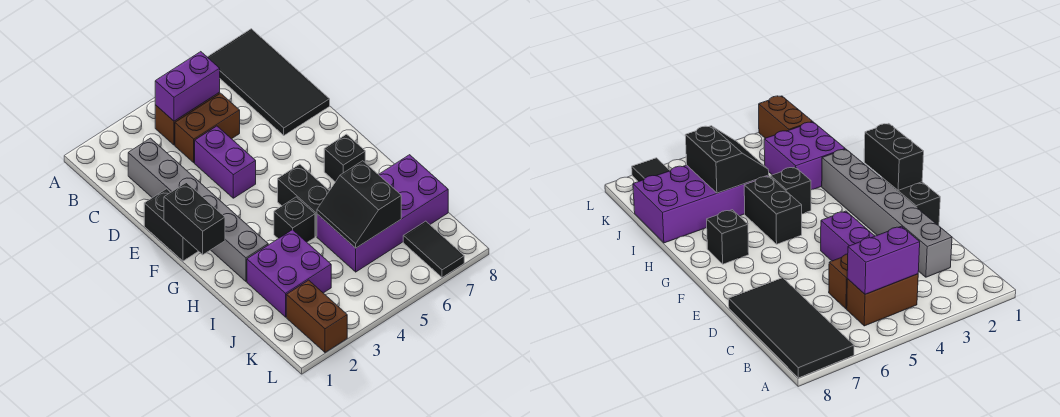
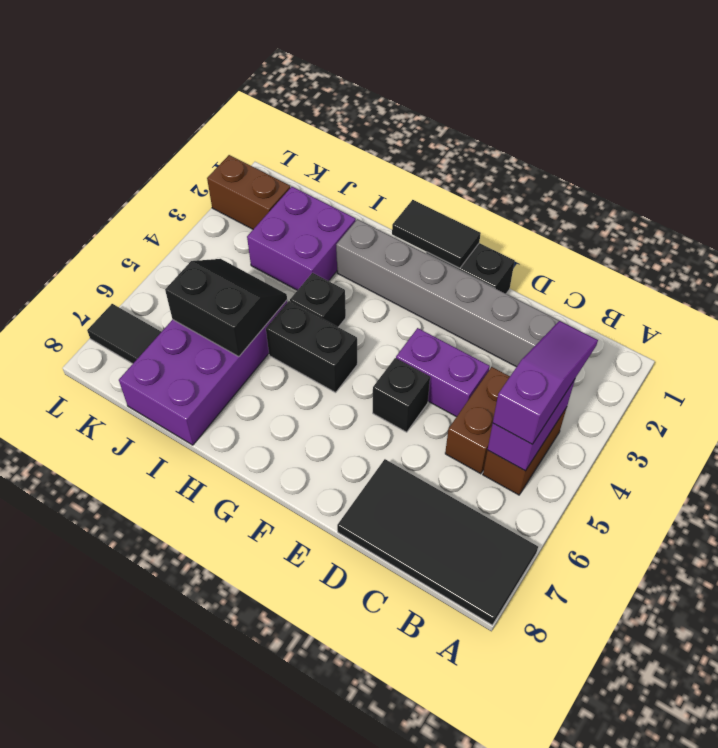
none -> purple slope B3:B5 level 3 top 5
black brick F1:G1 level 2 -> black tile F1:G1 level 2
black brick G7 level 1 -> black brick E5 level 1

